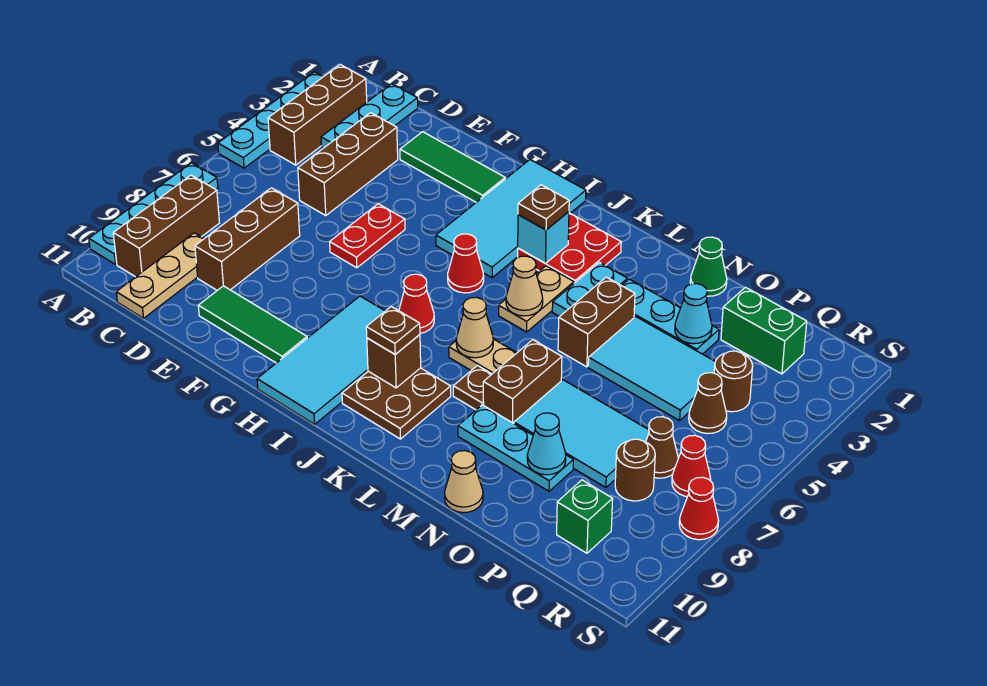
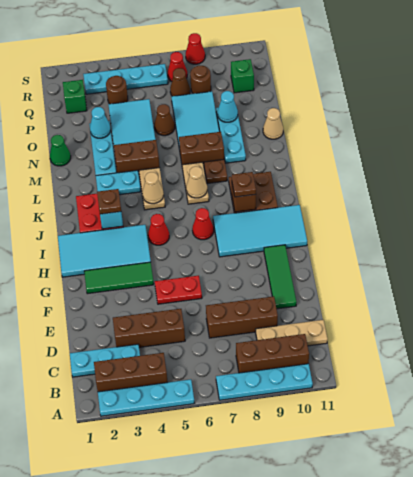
green tile E2:G2 level 1 -> green tile G2:G4 level 1
tan plate K4:K5 level 1 -> tan plate K5:L5 level 1
green brick P2:Q2 level 1 -> green brick Q2 level 1
brown cone Q5 level 1 -> brown cone O6 level 1
none -> cyan plate R3:R6 level 1

